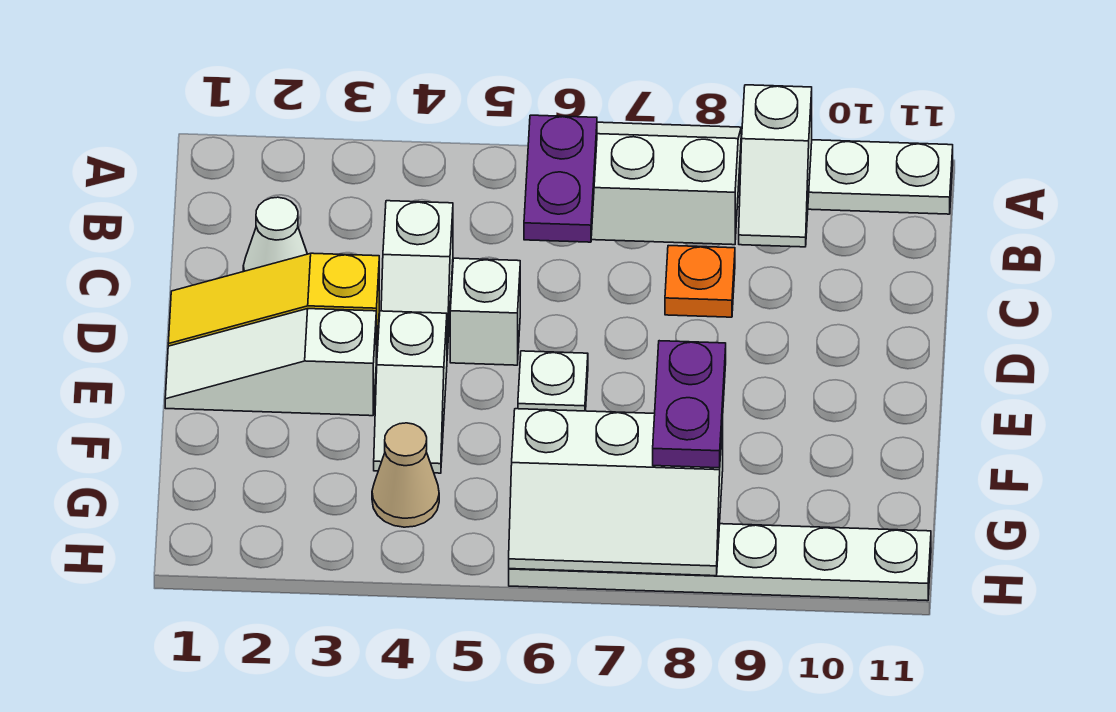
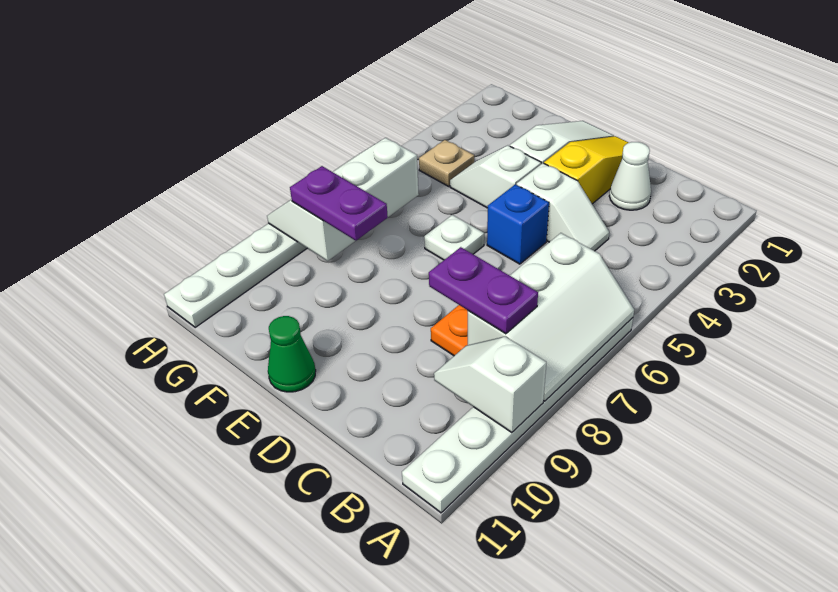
purple plate B6:C6 level 3 -> purple plate B8:C8 level 3
white slope C4:D4 level 1 top C -> white slope C4:D4 level 1 top D
white brick D5 level 1 -> blue brick D5 level 1
none -> green cone E11 level 1
tan cone G4 level 1 -> tan plate G4 level 1

